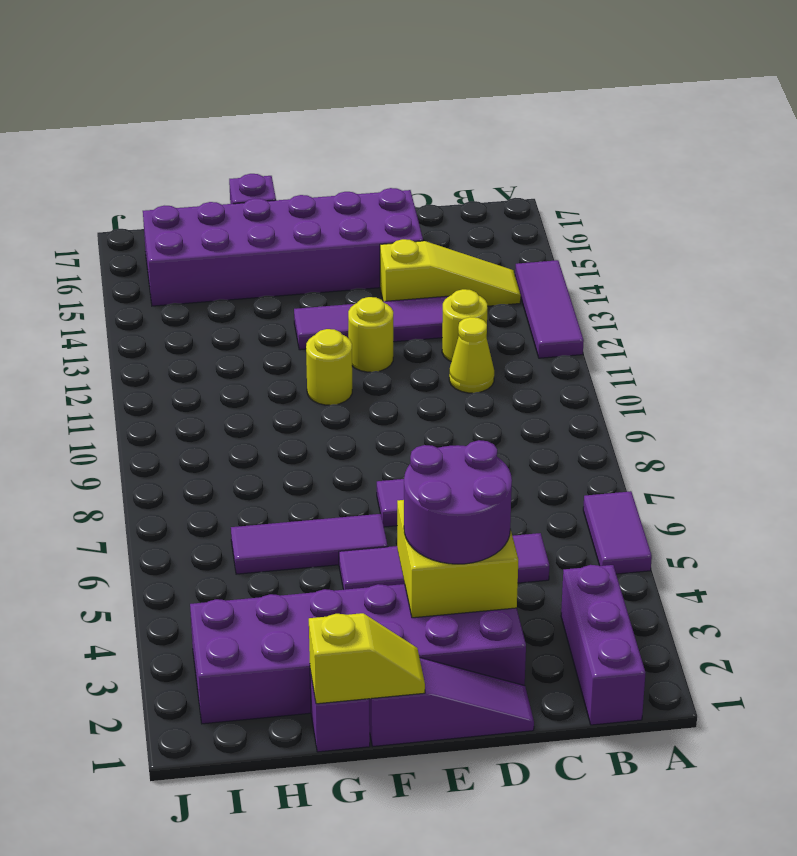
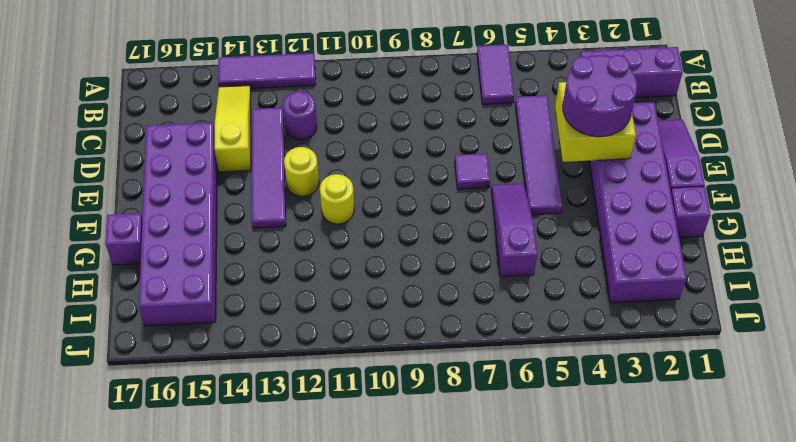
purple tile A5:A6 level 1 -> purple tile A6:B6 level 1
yellow cone C11 level 1 -> none
yellow round brick C12 level 1 -> purple round brick C12 level 1
yellow slope F1:G1 level 2 top G -> none
purple tile F6:H6 level 1 -> purple slope F6:H6 level 1 top H

